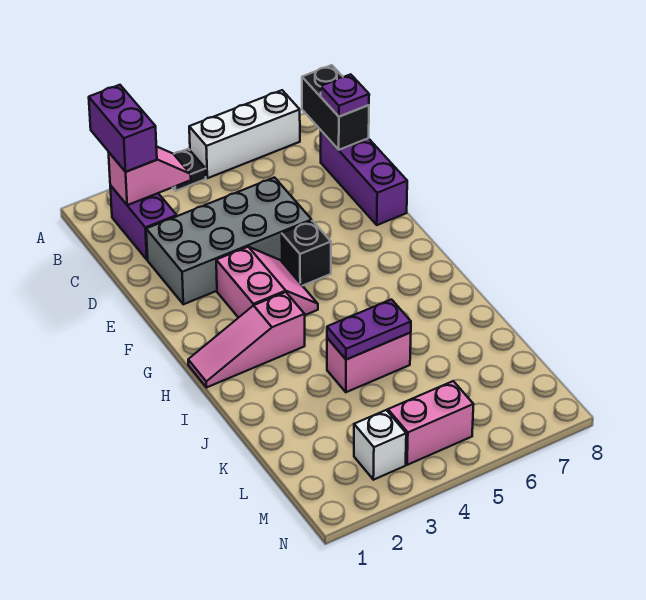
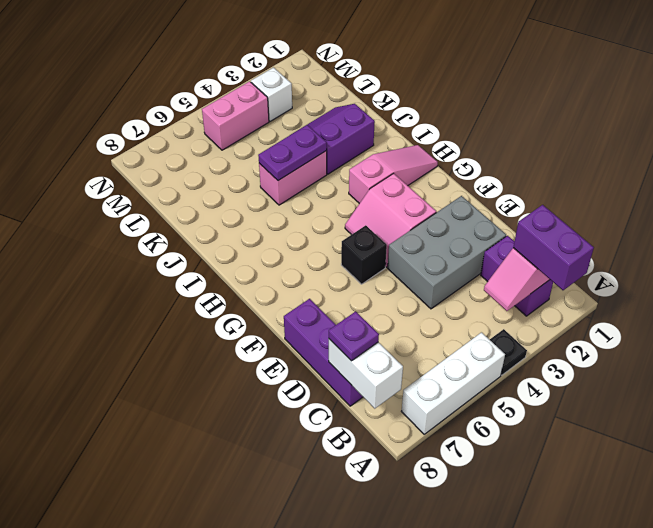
black brick B8:C8 level 2 -> white brick B8:C8 level 2
grey brick D2:E5 level 1 -> grey brick D2:E4 level 1
none -> purple slope J2:K3 level 1 top J

